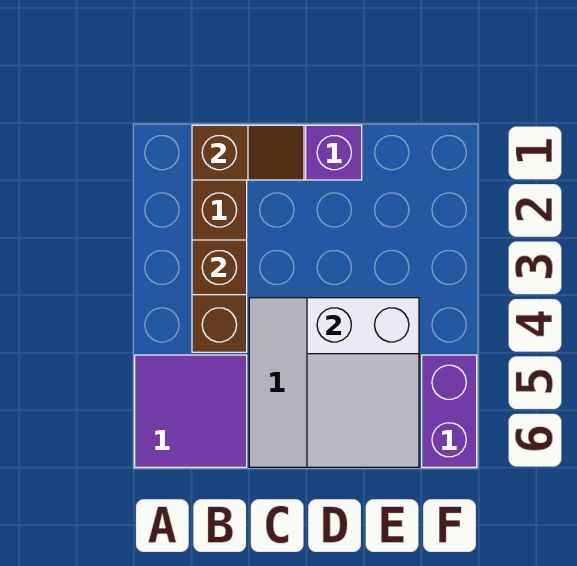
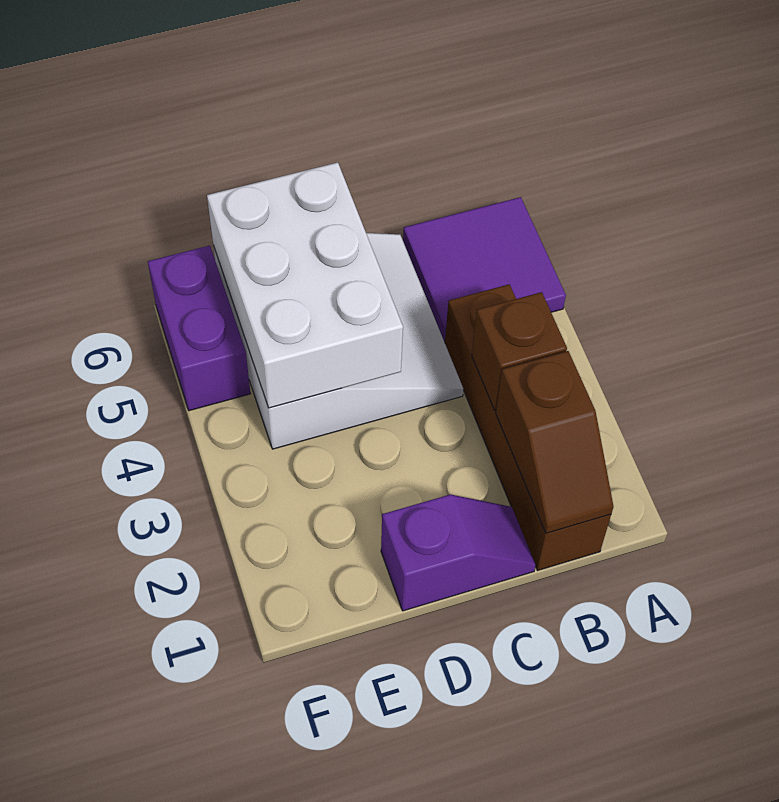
brown slope B1:C1 level 2 top B -> brown slope B1:B2 level 2 top 2
white slope D4:E6 level 2 top 4 -> white brick D4:E6 level 2

